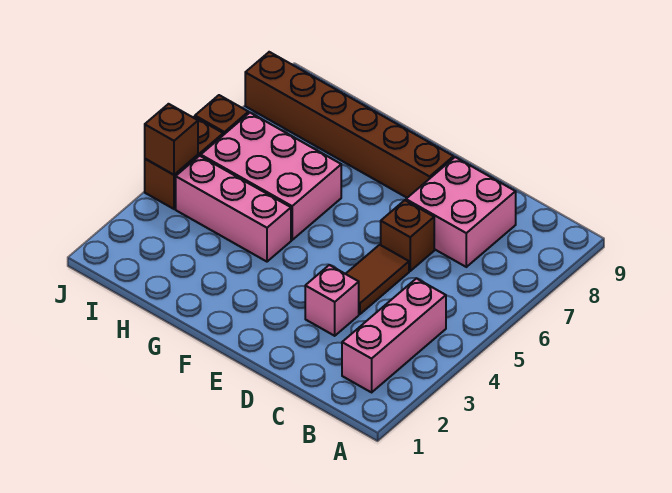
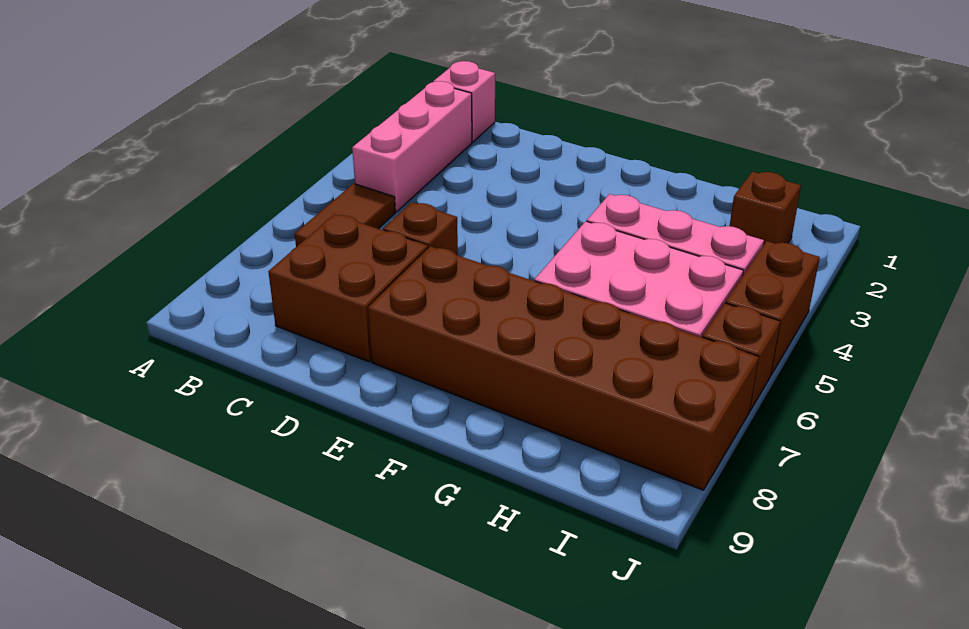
pink brick C7:D8 level 1 -> brown brick C7:D8 level 1
pink brick D3 level 1 -> pink brick B1 level 1
brown tile D4:D5 level 1 -> brown tile B5:B6 level 1
brown brick E8:J8 level 1 -> brown brick E7:J8 level 1
brown brick J4 level 2 -> brown brick I2 level 1

